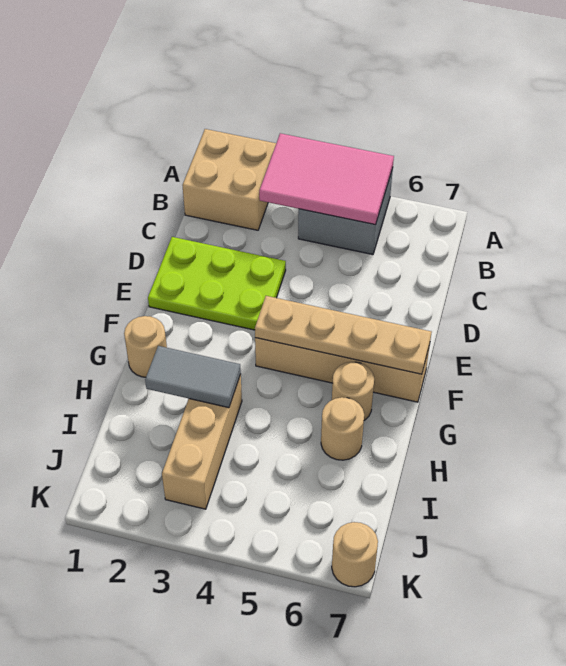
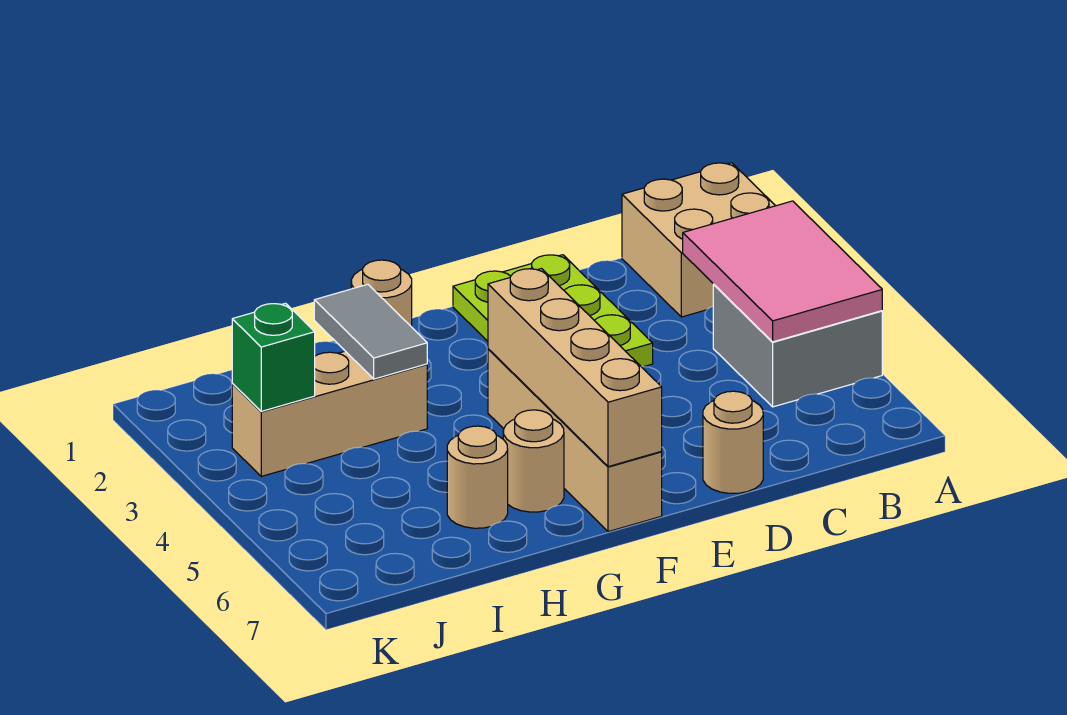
tan plate F4:F7 level 2 -> tan brick F4:F7 level 2
none -> green brick J3 level 2
tan round brick K7 level 1 -> tan round brick D7 level 1

